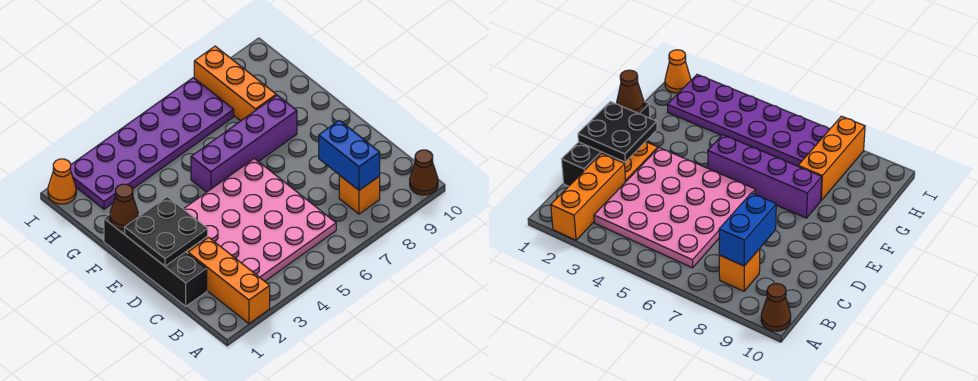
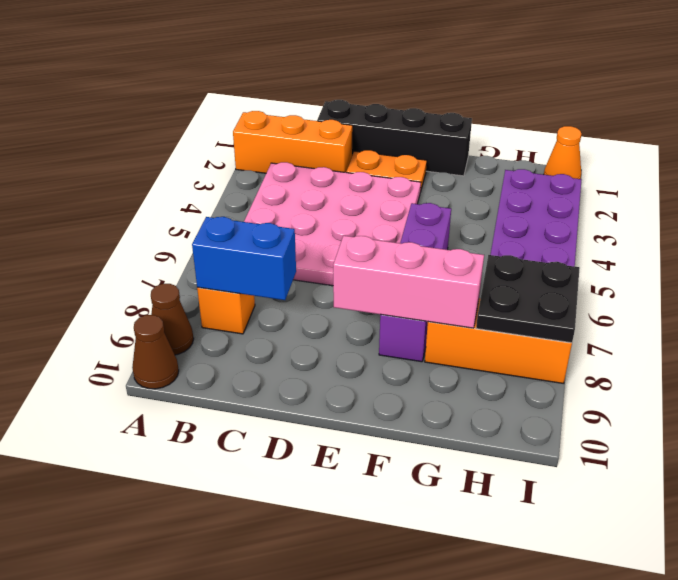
black plate D1:E2 level 2 -> black plate H7:I8 level 2
none -> pink brick E8:G8 level 2
brown cone F1 level 2 -> brown cone A9 level 1

